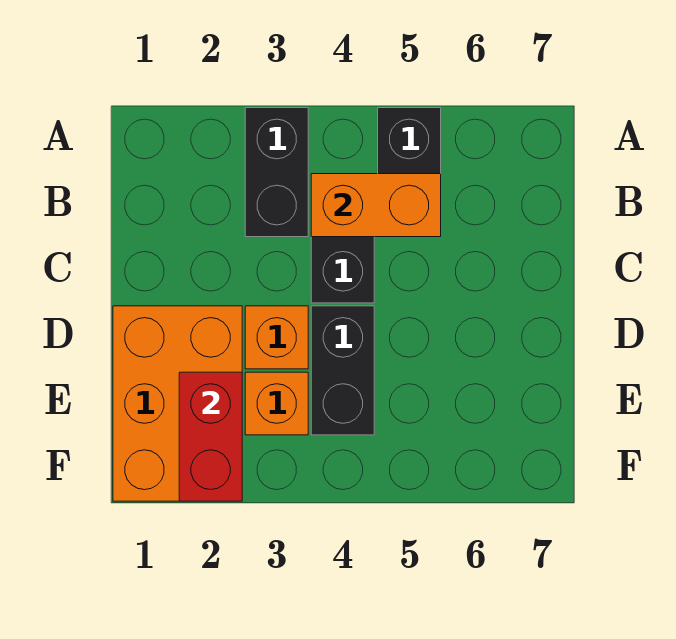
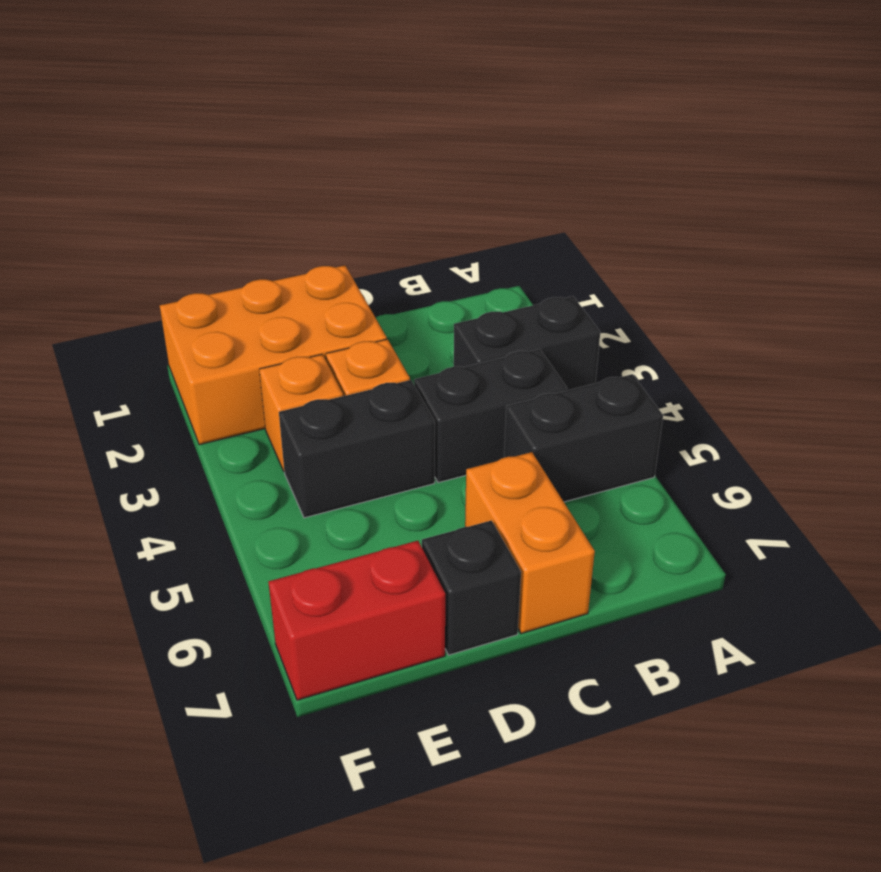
orange brick B4:B5 level 2 -> orange brick C6:C7 level 1
none -> black brick D7 level 1
red brick E2:F2 level 2 -> red brick E7:F7 level 1

